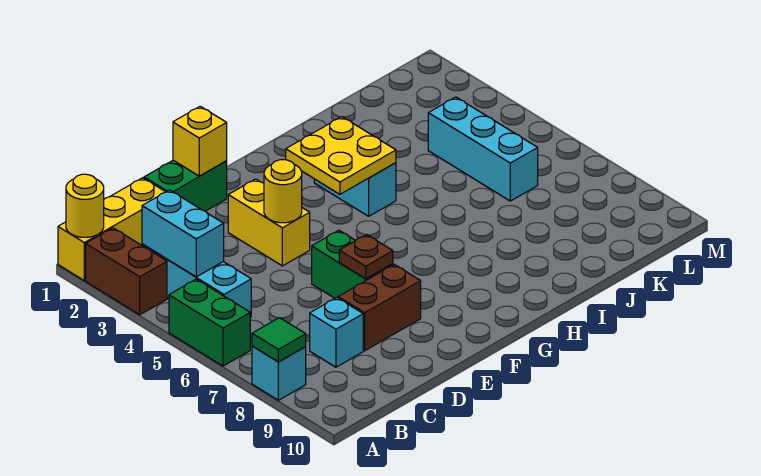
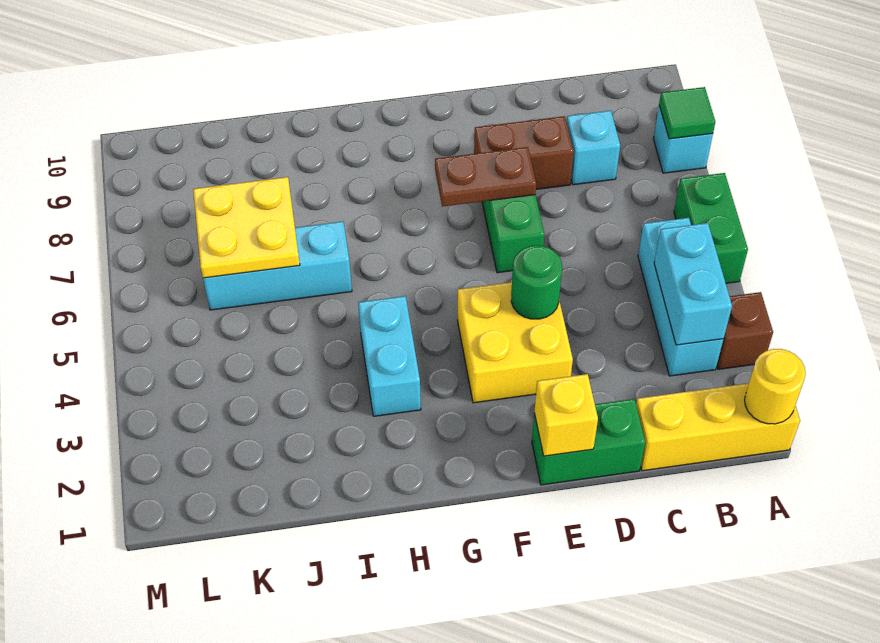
brown brick A2:A3 level 1 -> brown brick A3 level 1
yellow brick E3:E4 level 1 -> yellow brick E3:F4 level 1
yellow round brick E4 level 2 -> green round brick E4 level 2
brown plate E7 level 2 -> brown plate E7:F7 level 2
yellow plate G3:H4 level 2 -> yellow plate J6:K7 level 2
cyan brick K4:K6 level 1 -> cyan brick I6:K6 level 1

